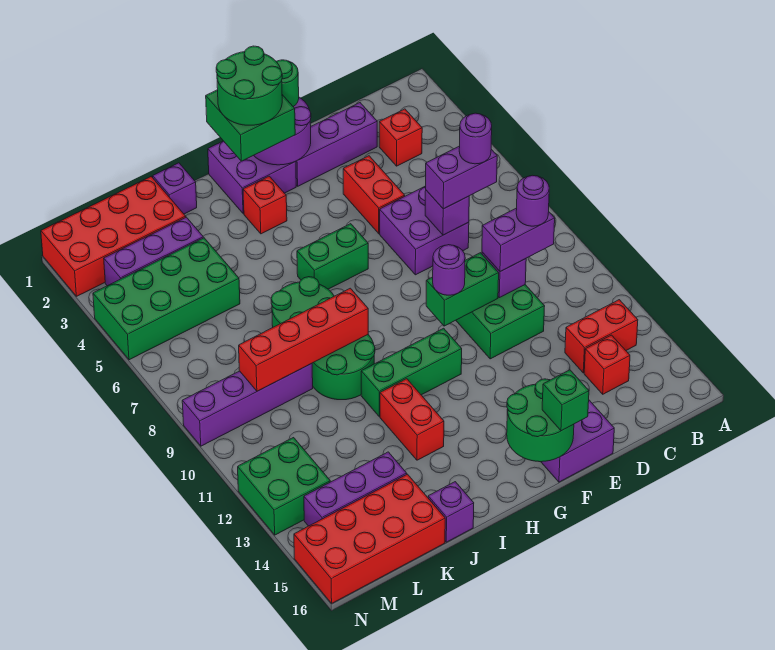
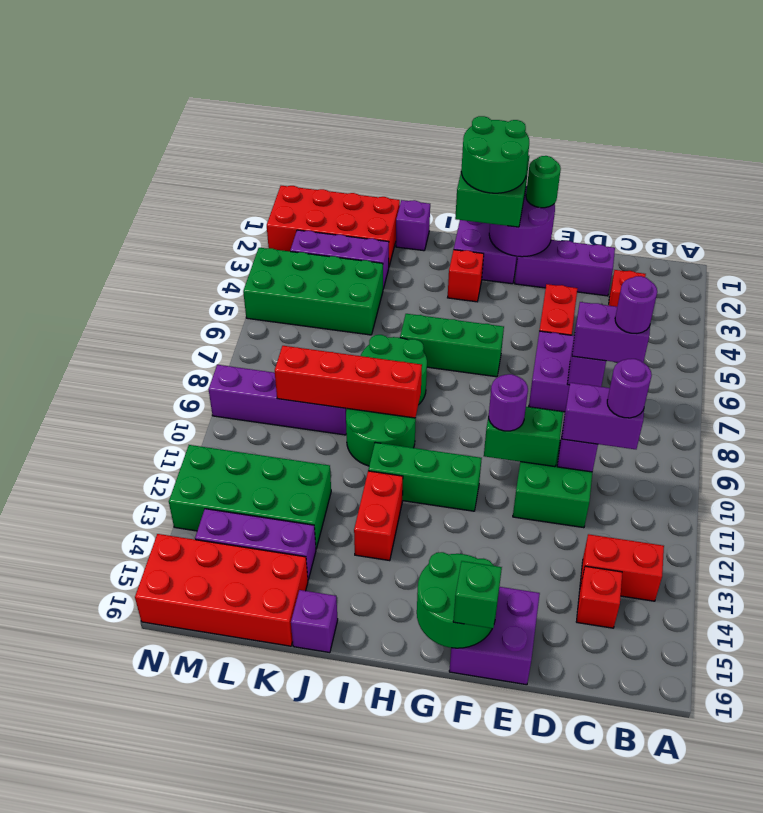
green brick G6:H6 level 1 -> green brick G6:I6 level 1
green brick M12:N13 level 1 -> green brick K12:N13 level 1

